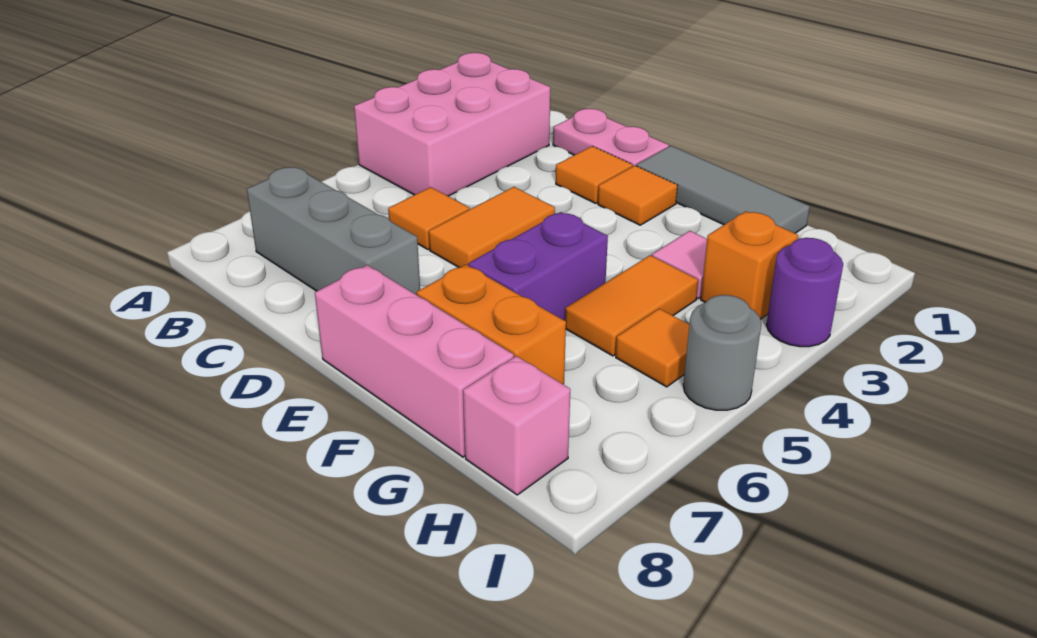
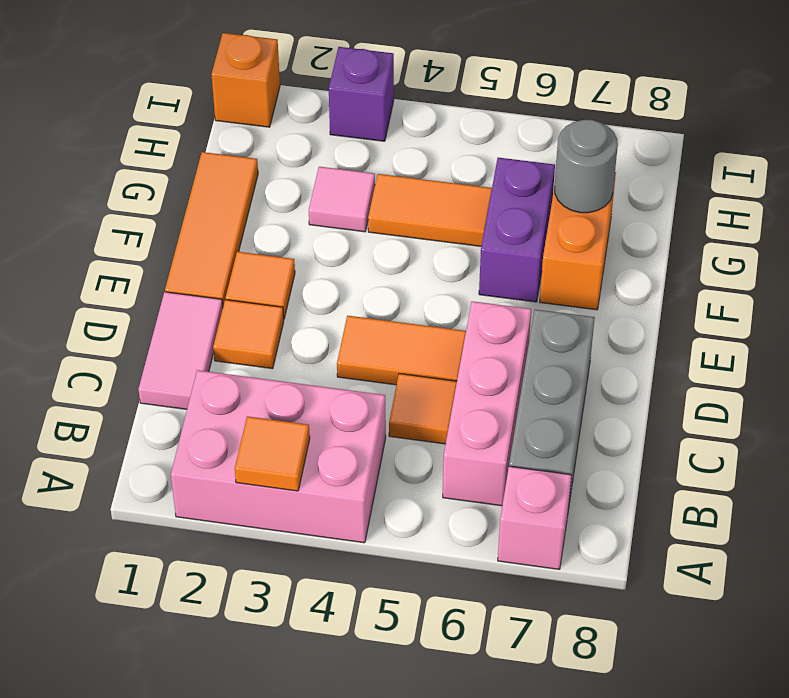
pink plate C1:D1 level 1 -> pink tile C1:D1 level 1
grey tile E1:G1 level 1 -> orange tile E1:G1 level 1
pink brick E8:G8 level 1 -> pink brick B6:D6 level 1
purple brick F5:F6 level 1 -> purple brick F6:G6 level 1
orange brick H3 level 1 -> orange brick I1 level 1
orange tile H5 level 1 -> orange tile A3 level 2
pink brick H8 level 1 -> pink brick A7 level 1
purple round brick I3 level 1 -> purple brick I3 level 1
grey round brick I5 level 1 -> grey round brick G7 level 2

